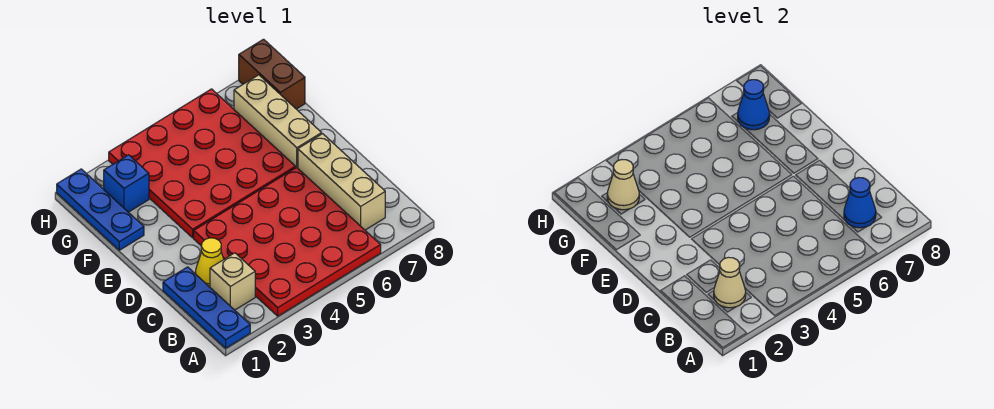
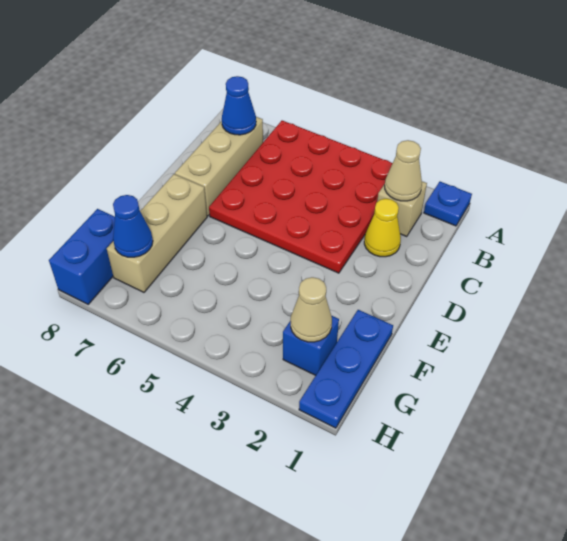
blue plate A1:C1 level 1 -> blue plate A1 level 1
red plate E3:H6 level 1 -> none
brown brick G8:H8 level 1 -> blue brick G8:H8 level 1

